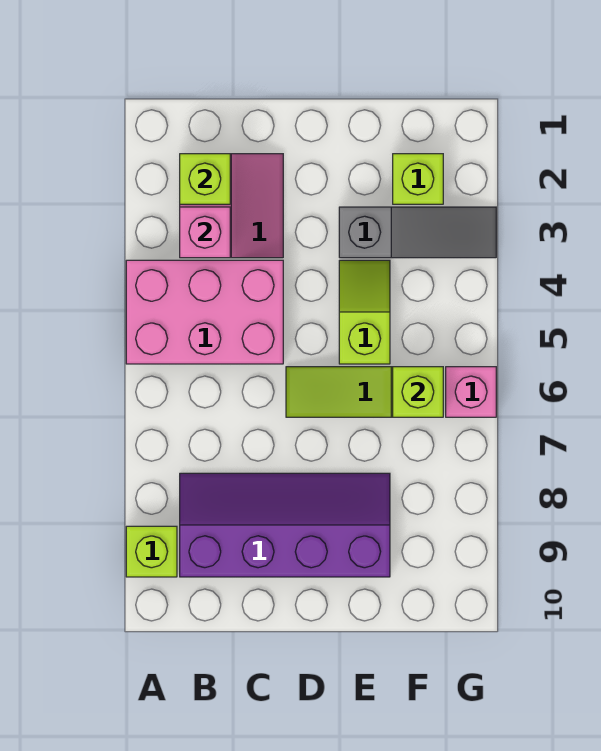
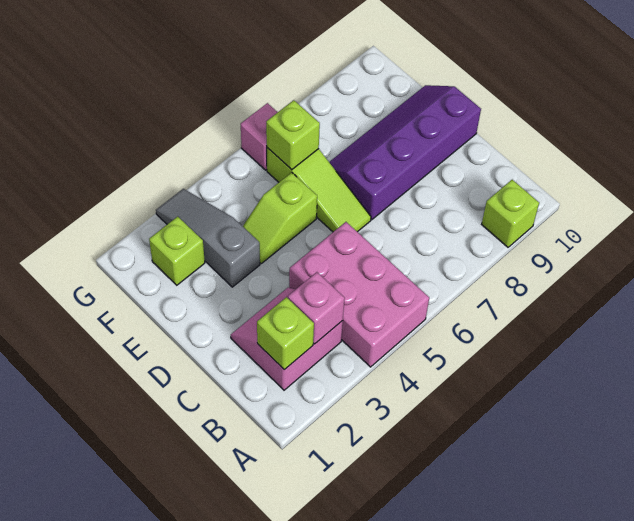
purple slope B8:E9 level 1 top 9 -> purple slope D7:E10 level 1 top D

